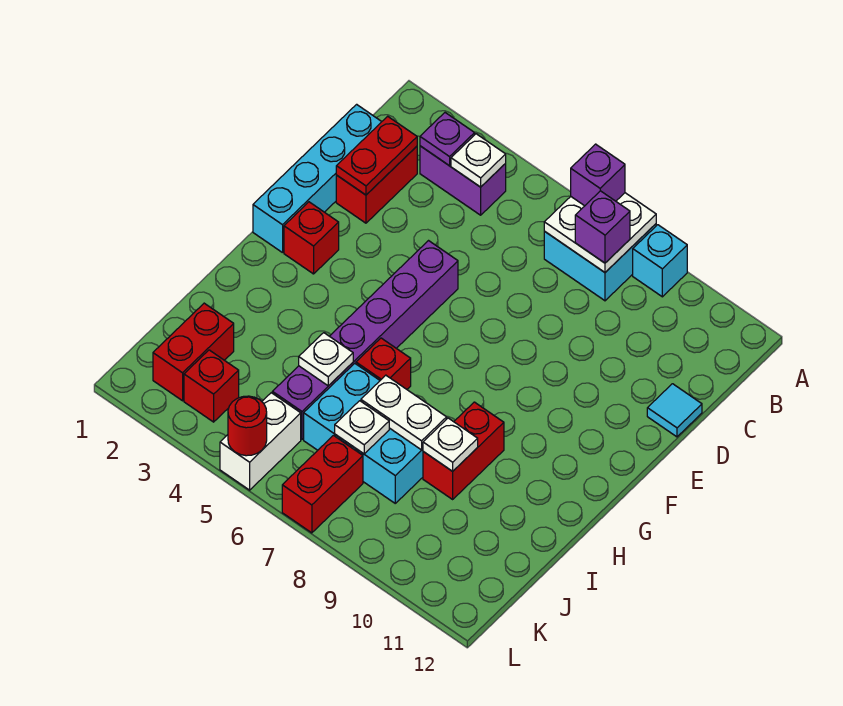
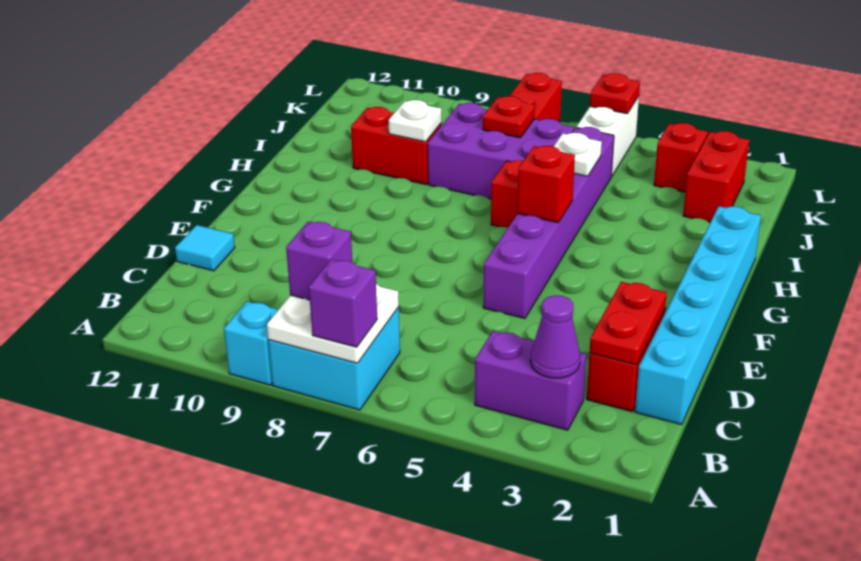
purple plate B3 level 2 -> purple cone B3 level 2
white plate B4 level 2 -> none
cyan brick C1:F1 level 1 -> cyan brick C1:H1 level 1
red brick F2 level 1 -> red brick G5 level 2
red brick H9:I9 level 1 -> red brick I9:I10 level 1
cyan brick I6:J8 level 1 -> purple brick I6:J8 level 1
white plate I7:I8 level 2 -> none
white plate J7 level 2 -> red plate J7 level 2
red round brick L5 level 2 -> red plate L5 level 2

